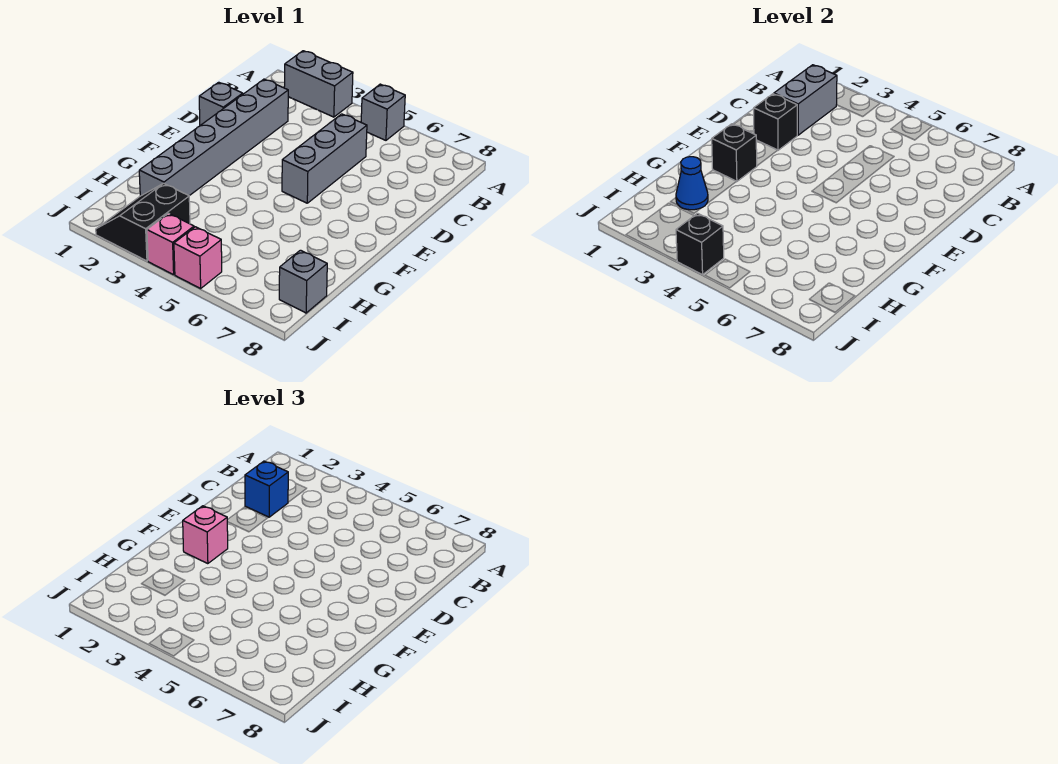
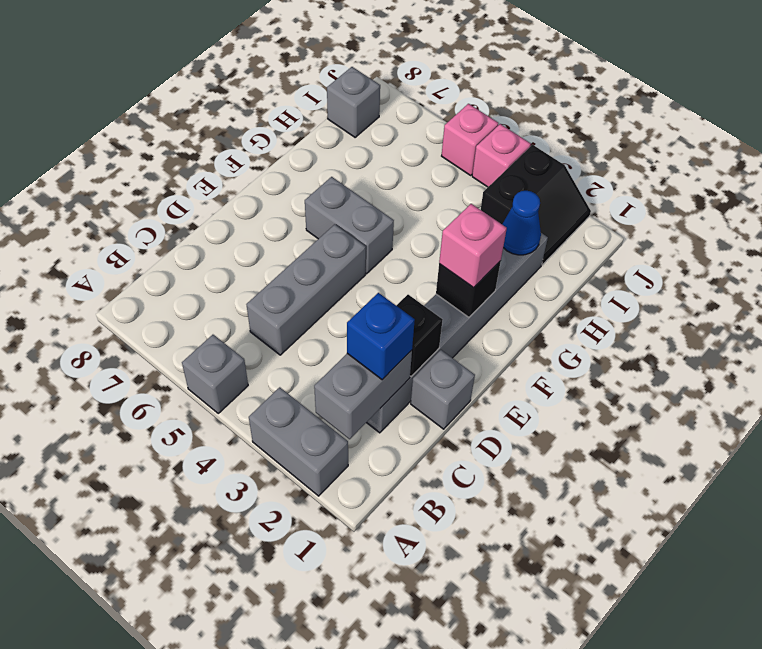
none -> grey brick F5:F6 level 1
black brick J4 level 2 -> none

